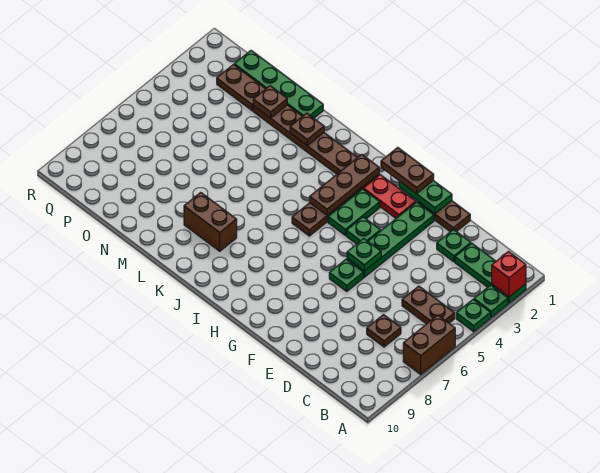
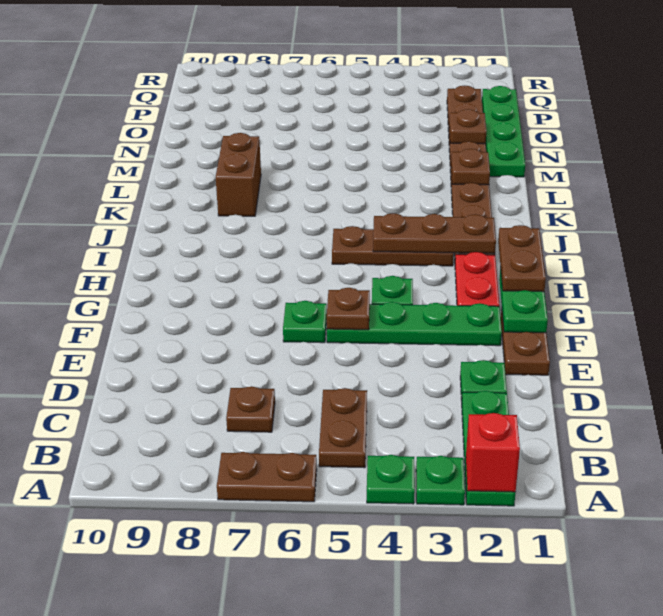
brown brick A6:A7 level 1 -> brown plate A6:A7 level 1
green plate F5 level 2 -> brown plate F5 level 2
green plate H3:H4 level 1 -> none

